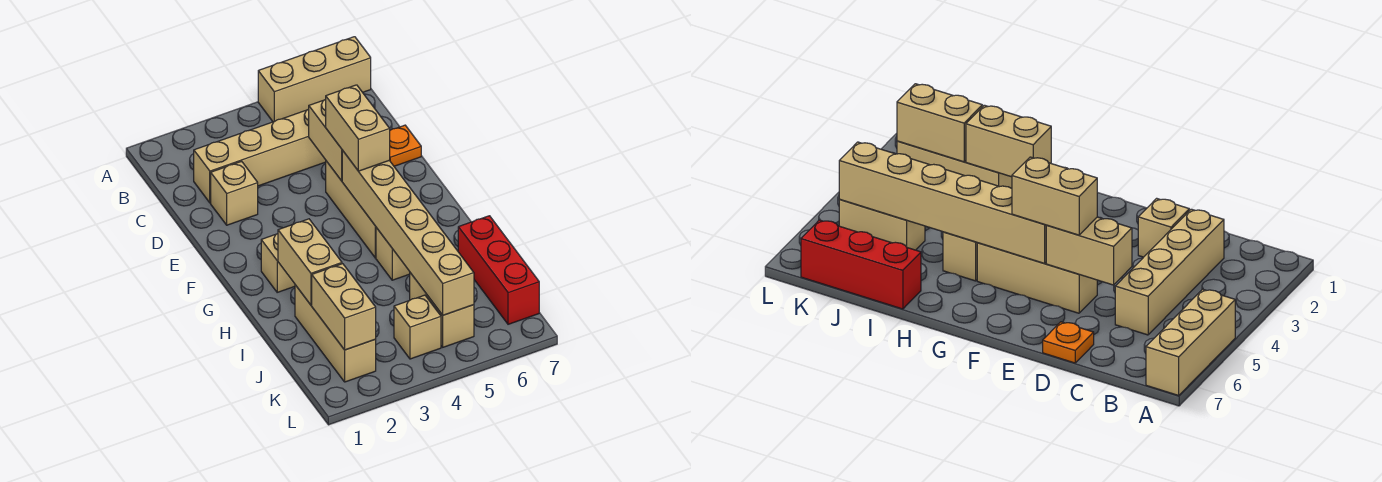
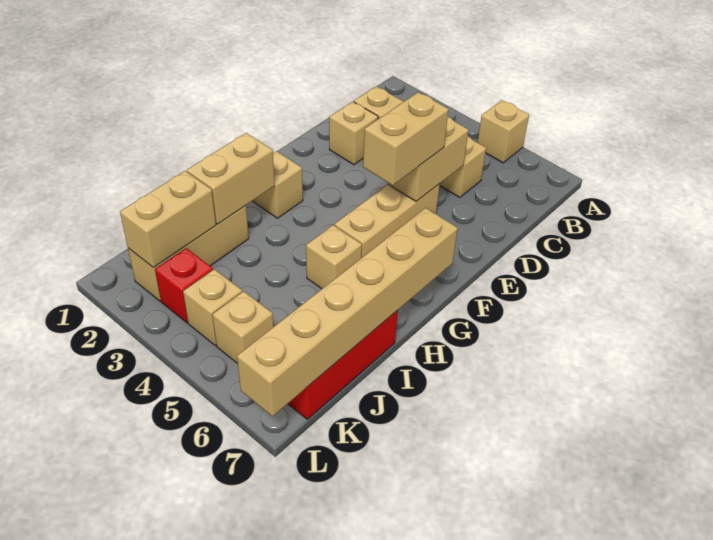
tan brick A5:A7 level 1 -> tan brick A5 level 1
orange plate D7 level 1 -> none
tan brick F5:K5 level 2 -> tan brick G7:L7 level 2
tan brick J5:K5 level 1 -> tan brick K5 level 1
none -> red brick K3 level 1

